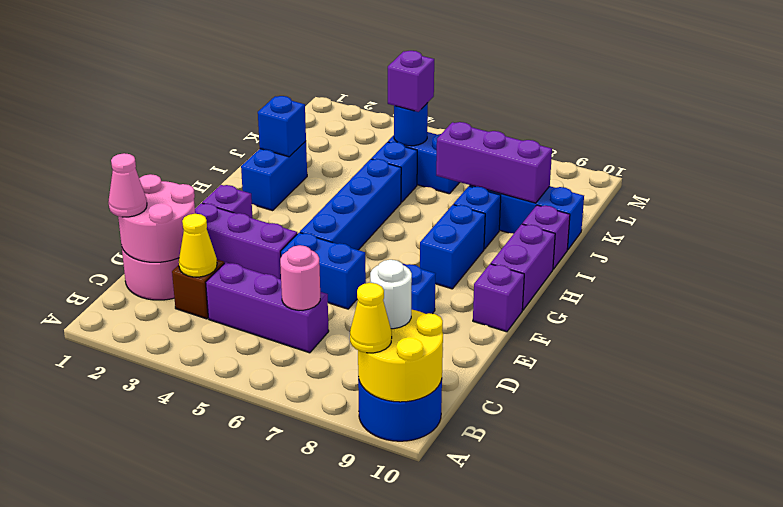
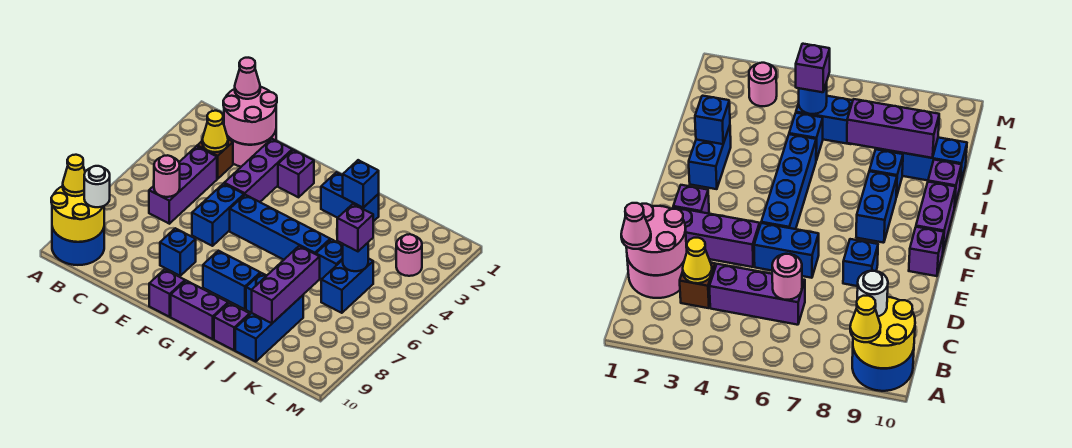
none -> pink round brick L3 level 1

